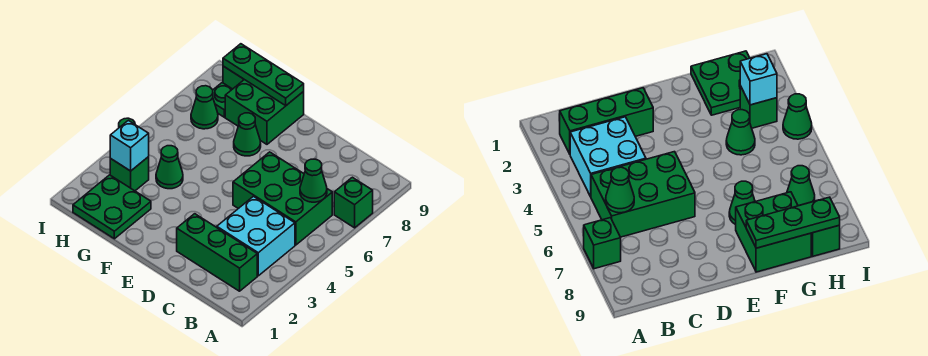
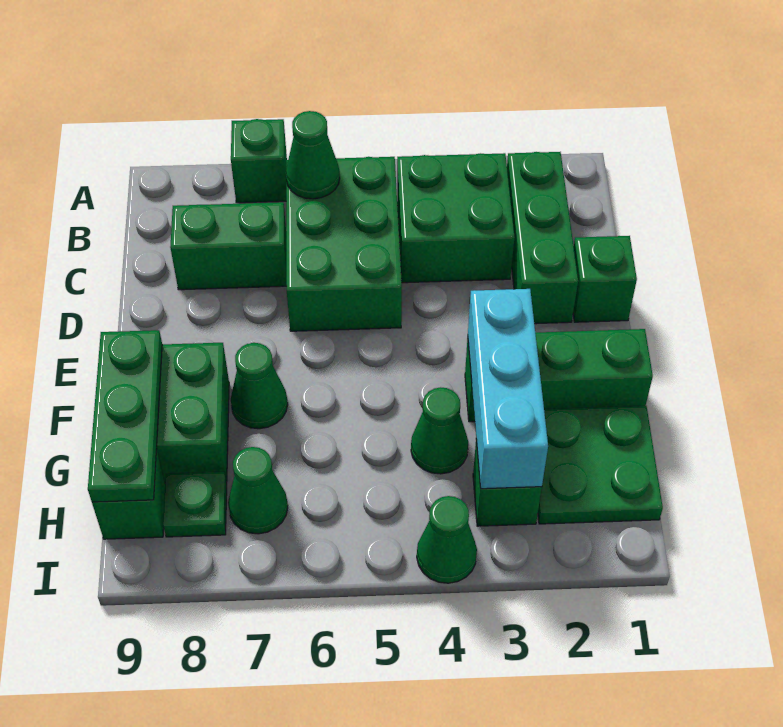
cyan brick B3:C4 level 1 -> green brick B3:C4 level 1
none -> green brick C7:C8 level 1
none -> green brick D1 level 1
none -> green brick F1:F3 level 1
cyan brick H3 level 2 -> cyan brick F3:H3 level 2

